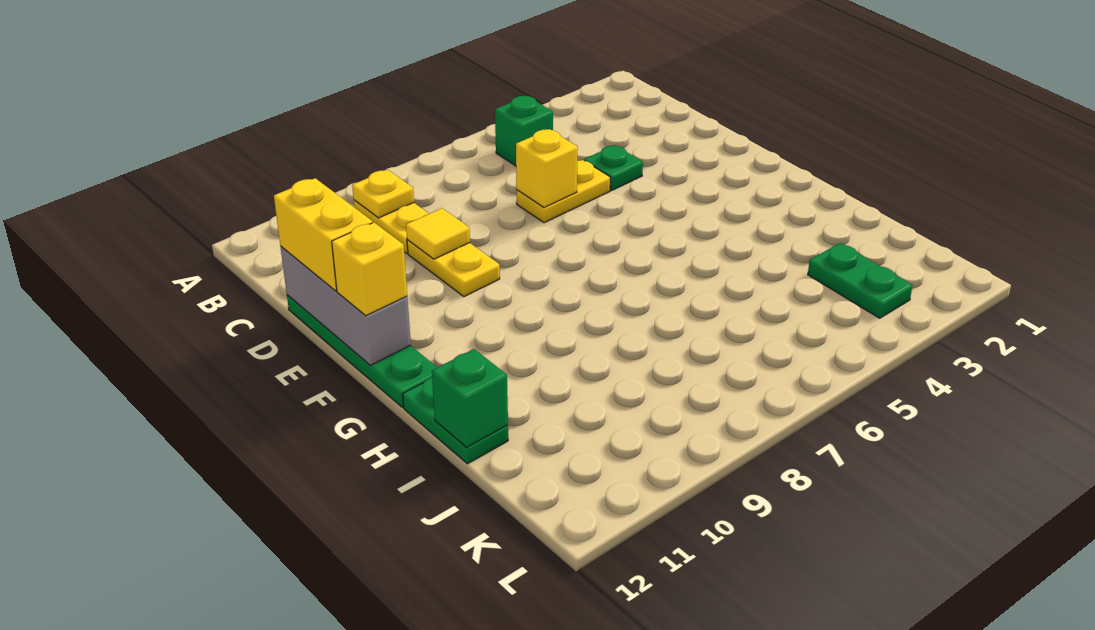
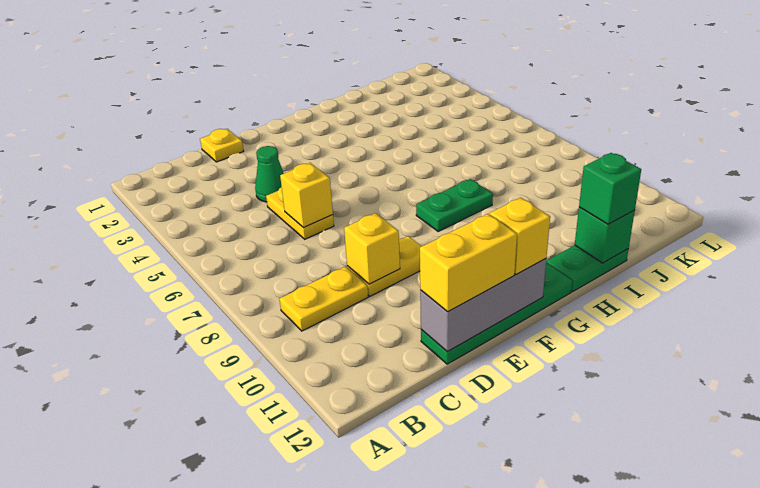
green brick B5 level 1 -> green brick I12 level 3
yellow plate B9 level 2 -> yellow plate D1 level 1
green plate D4 level 1 -> green cone D4 level 1
yellow tile D9 level 2 -> yellow brick D9 level 2
green plate J3:K3 level 1 -> green plate G8:H8 level 1

